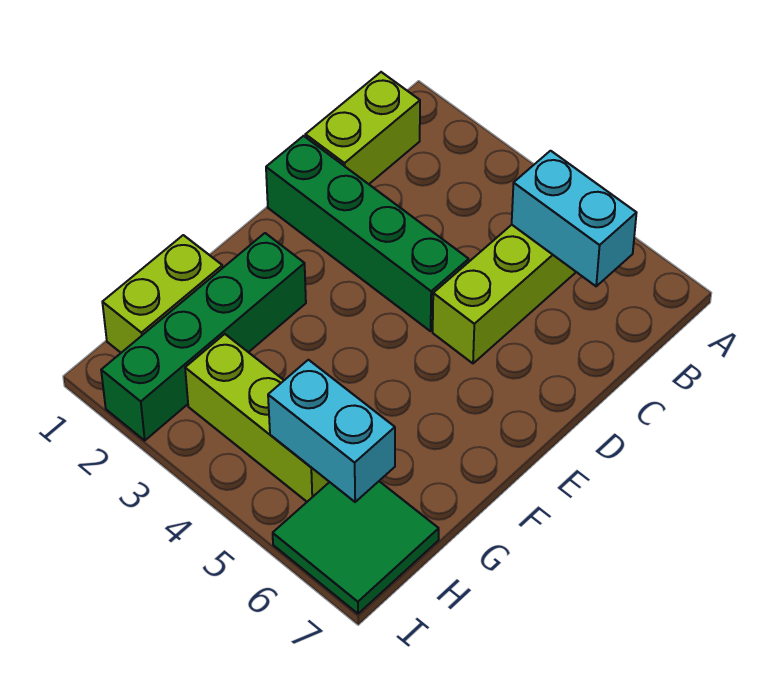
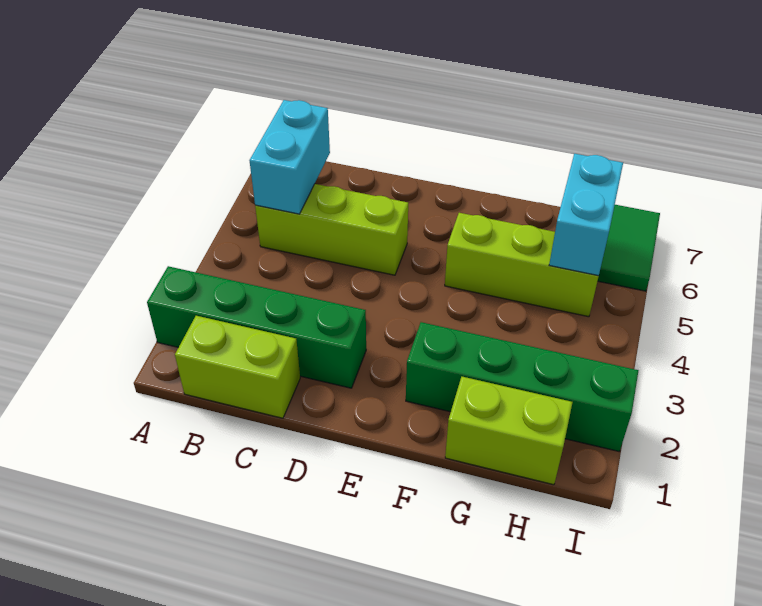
green brick D1:D4 level 1 -> green brick A2:D2 level 1
lime brick H3:H5 level 1 -> lime brick F5:H5 level 1

